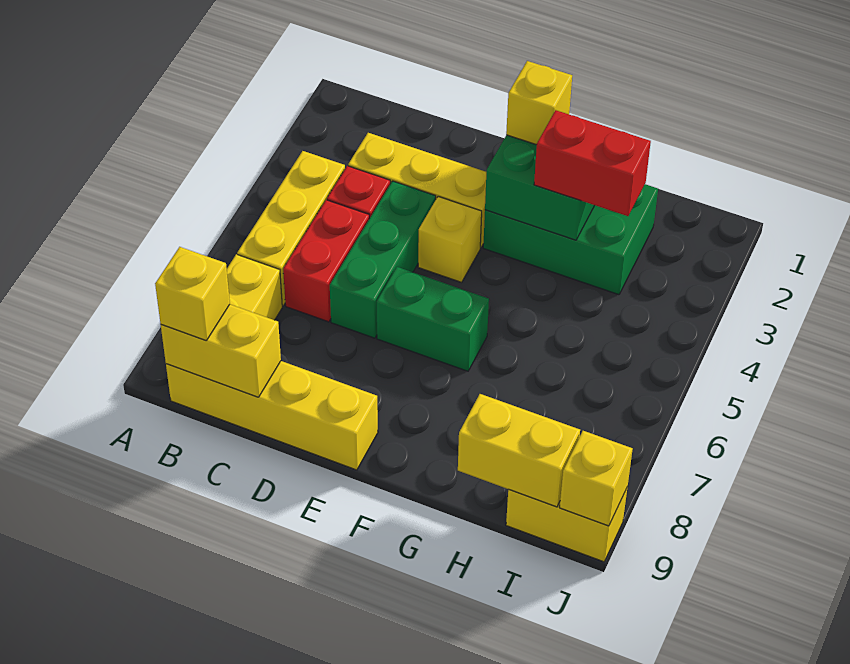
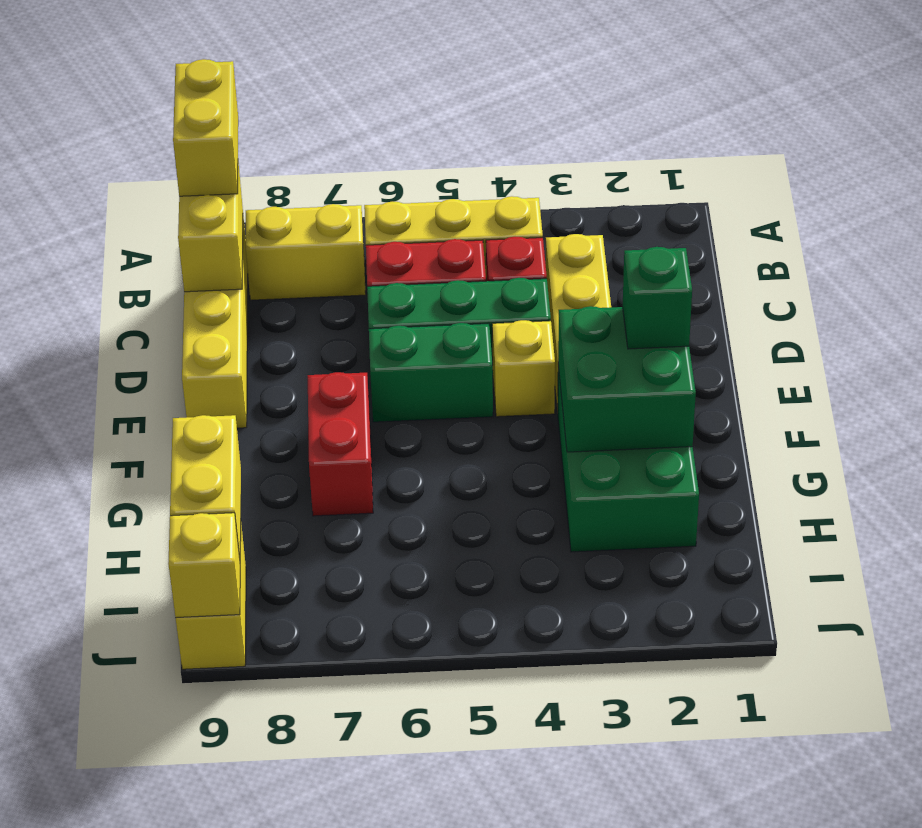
yellow brick B9 level 3 -> yellow brick A9:B9 level 3
green brick E6:F6 level 1 -> green brick E5:E6 level 1
yellow brick F2 level 3 -> green brick F2 level 3
red brick G3:H3 level 3 -> red brick F7:G7 level 1

